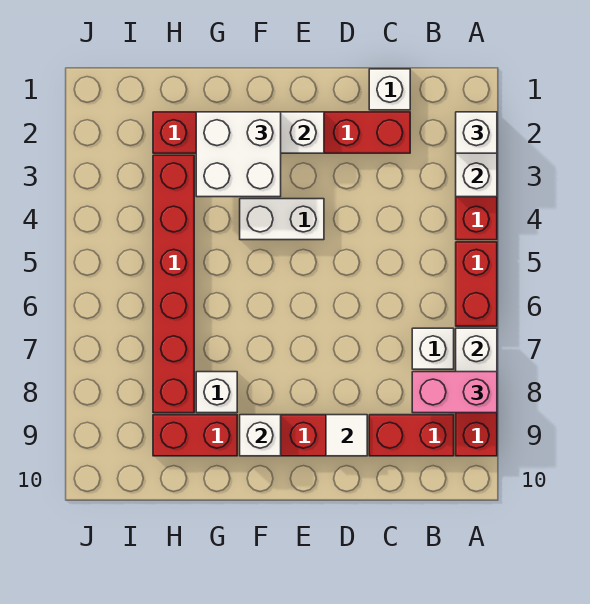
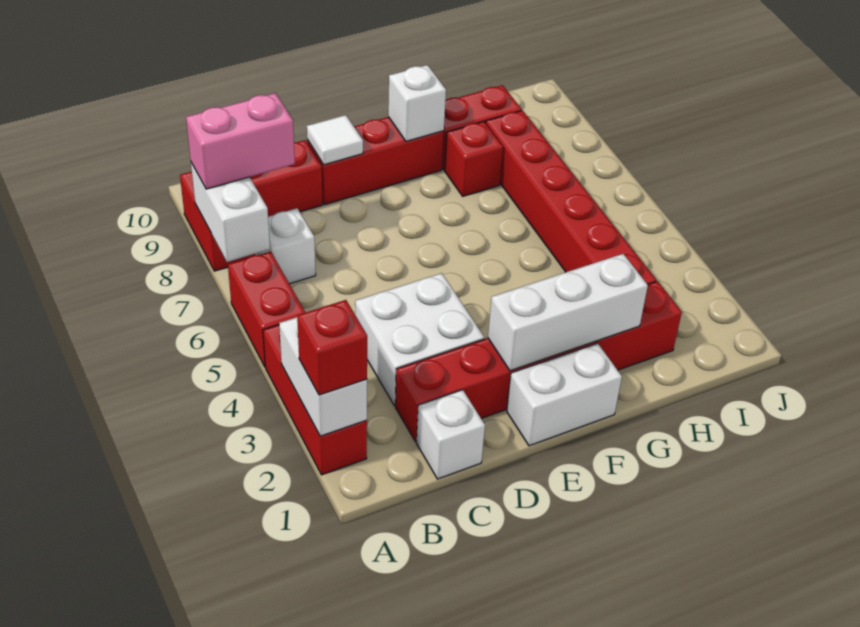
white brick A2 level 3 -> red brick A2 level 3
white brick E4:F4 level 1 -> white brick E1:F1 level 1
white brick F2:G3 level 3 -> white brick C3:D4 level 1
white brick G8 level 1 -> red brick G8 level 1

